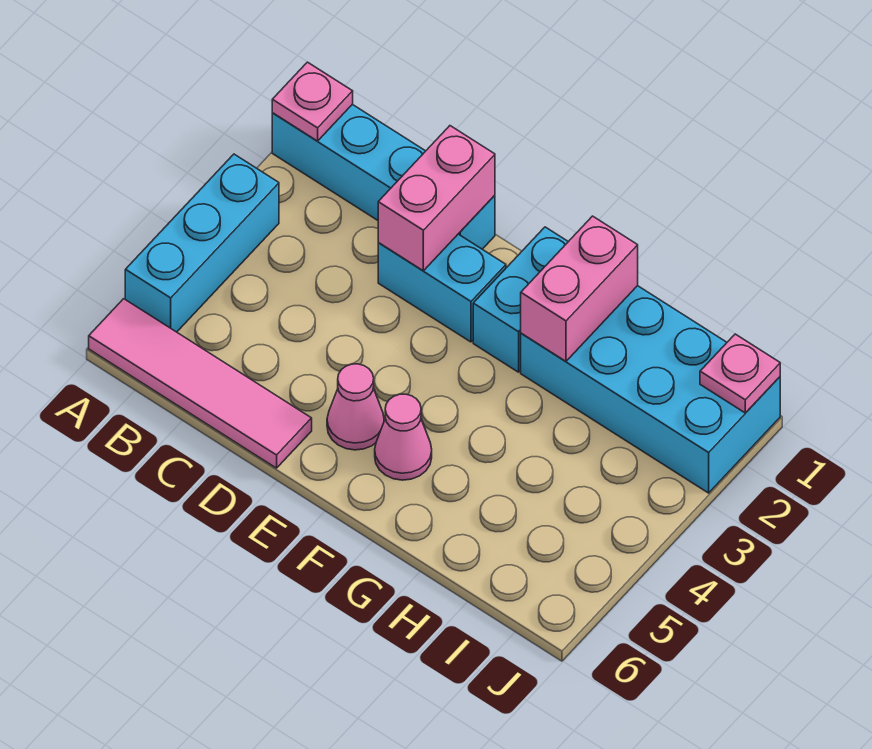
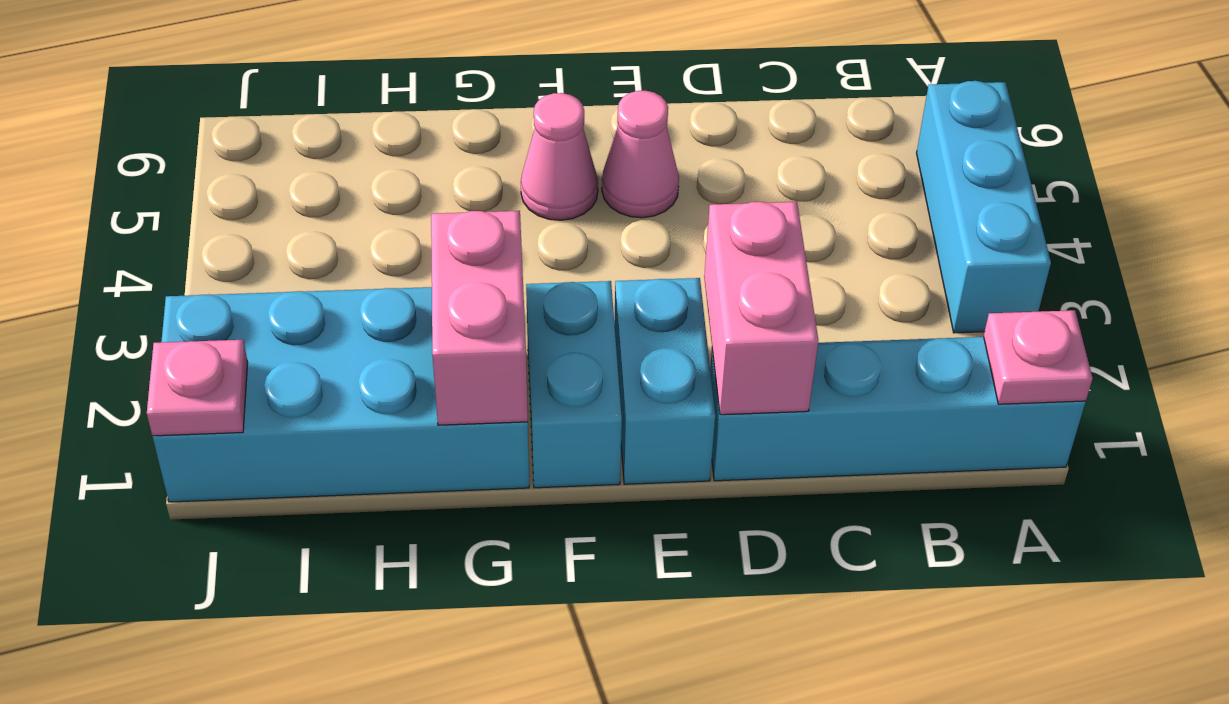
pink tile A6:D6 level 1 -> none
cyan brick D2:E2 level 1 -> cyan brick E1:E2 level 1

